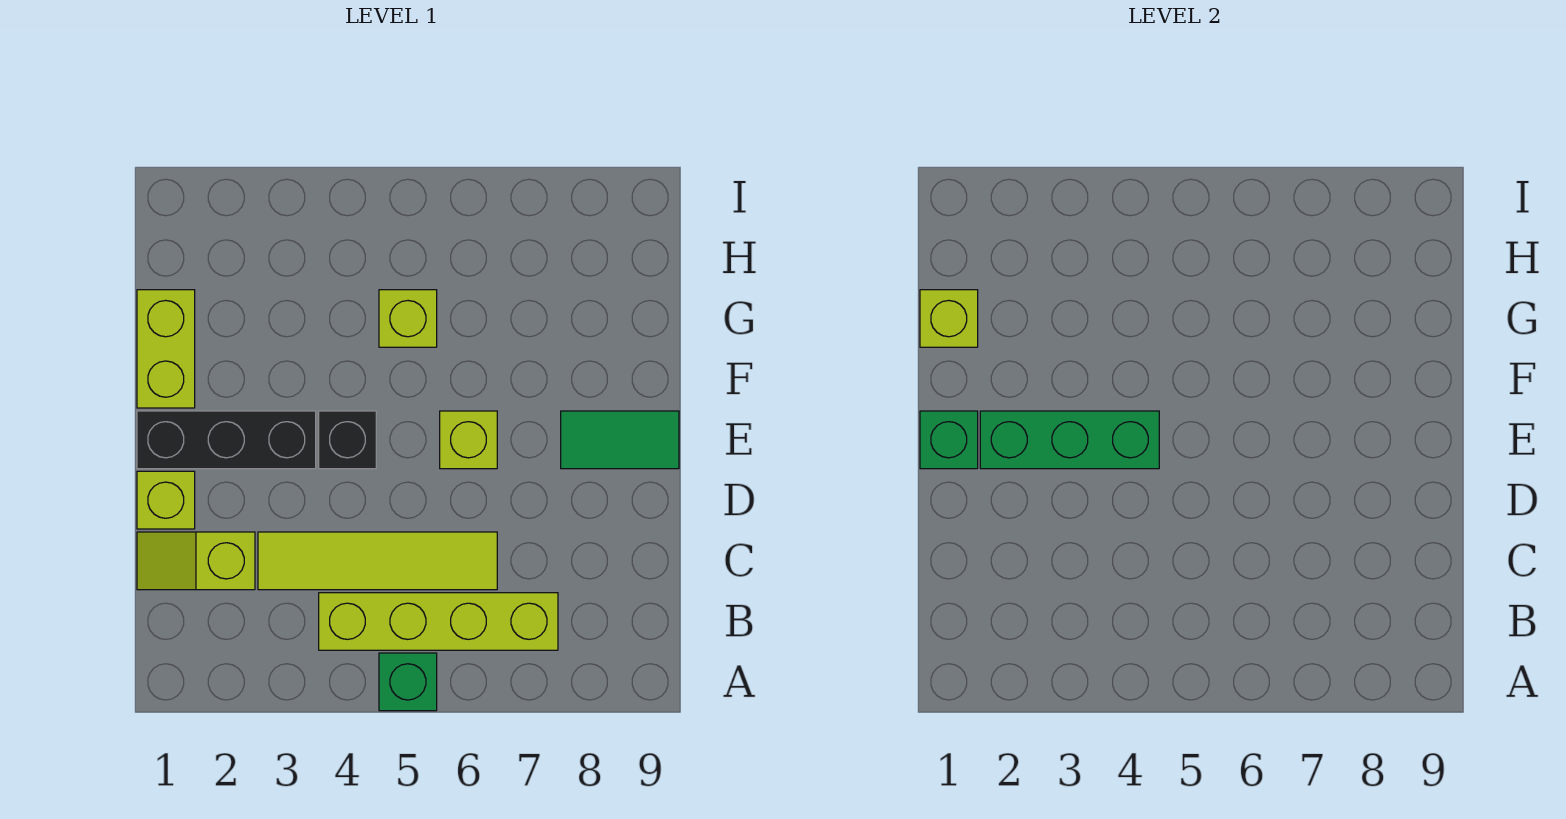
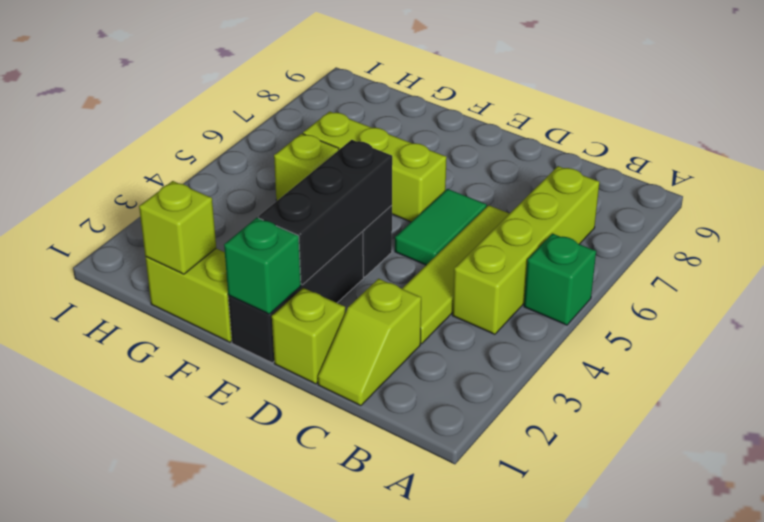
green brick E2:E4 level 2 -> black brick E2:E4 level 2
lime brick E6 level 1 -> lime brick E6:G6 level 1
green tile E8:E9 level 1 -> green tile D5:D6 level 1

